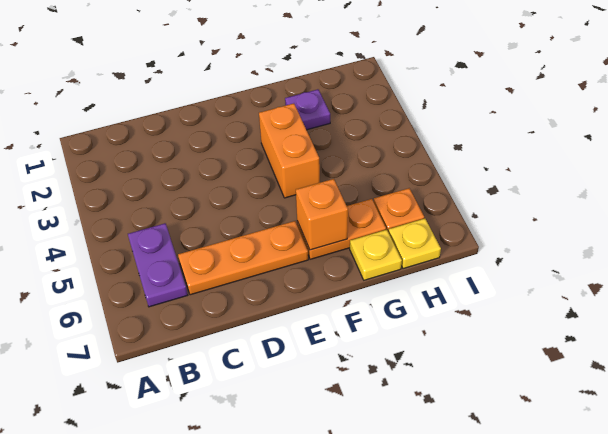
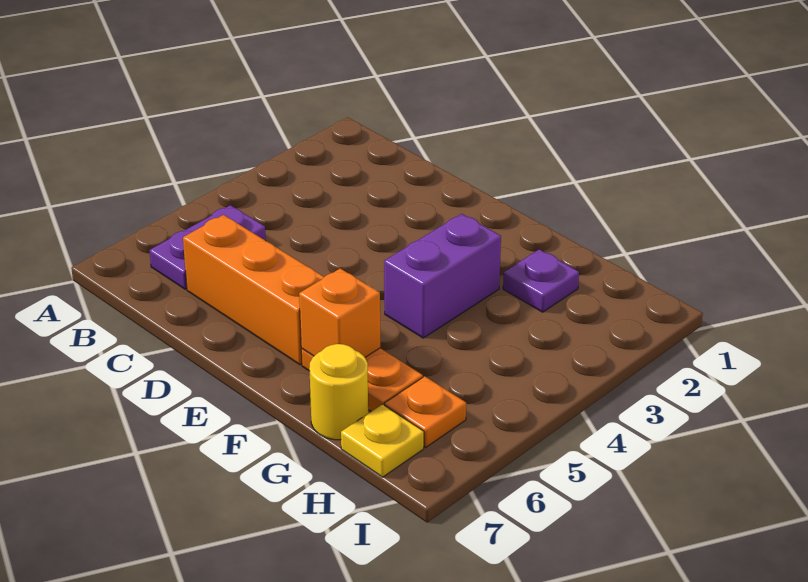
orange plate C6:E6 level 1 -> orange brick C6:E6 level 1
orange brick F3:F4 level 1 -> purple brick F3:F4 level 1
yellow plate G7 level 1 -> yellow round brick G7 level 1

